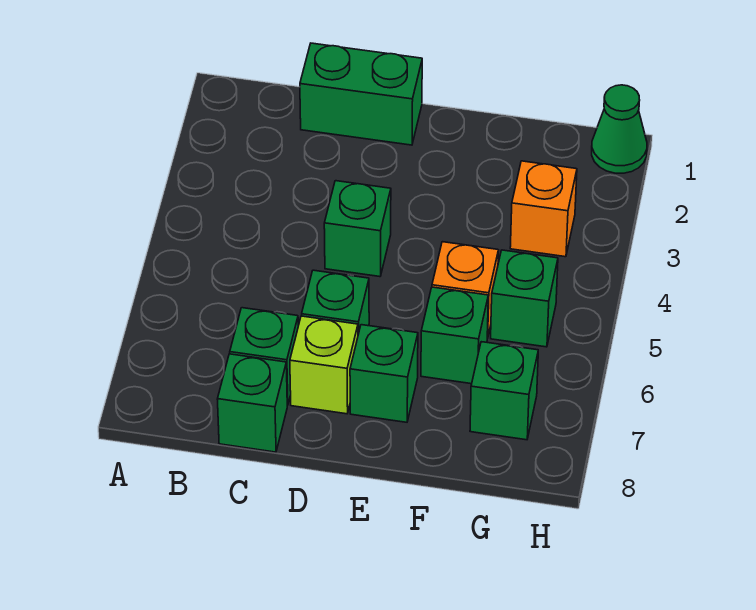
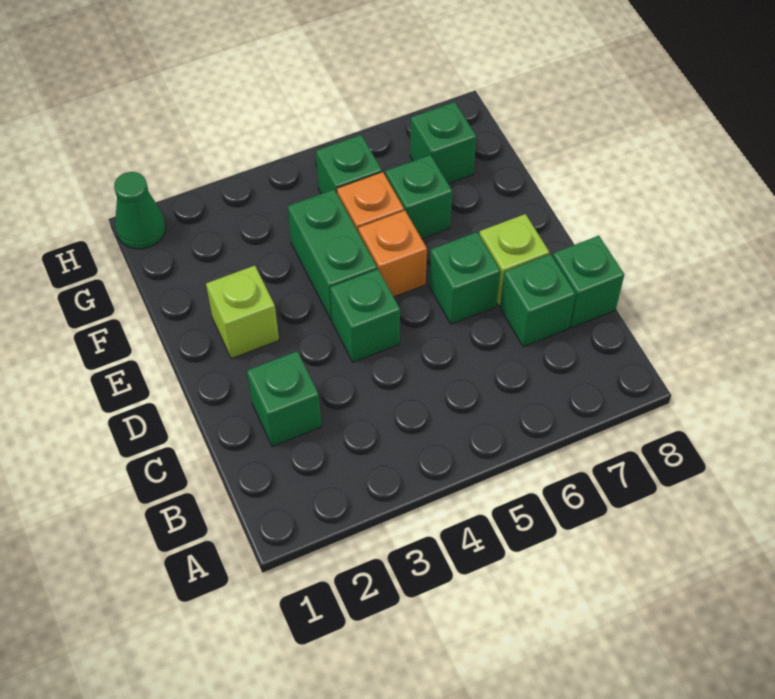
green brick C1:D1 level 1 -> green brick E4:F4 level 1
none -> lime brick E2 level 1
green brick E7 level 1 -> green brick C2 level 1
orange brick G3 level 1 -> orange brick E5 level 1

